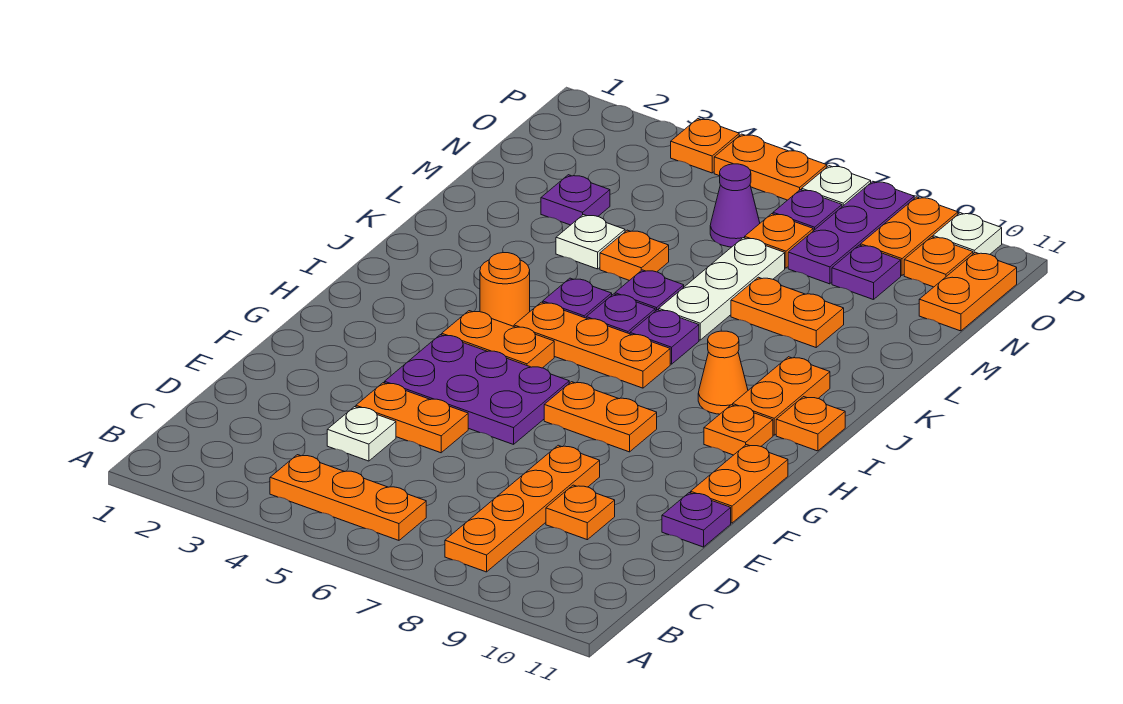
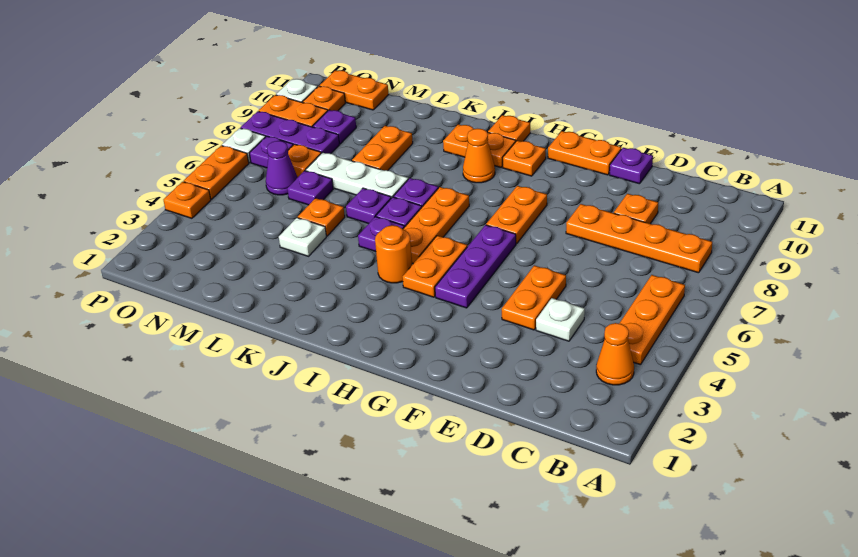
none -> orange cone B3 level 1
purple plate F4:G6 level 1 -> purple plate G4:G6 level 1
purple plate M3 level 1 -> purple plate M6 level 1

